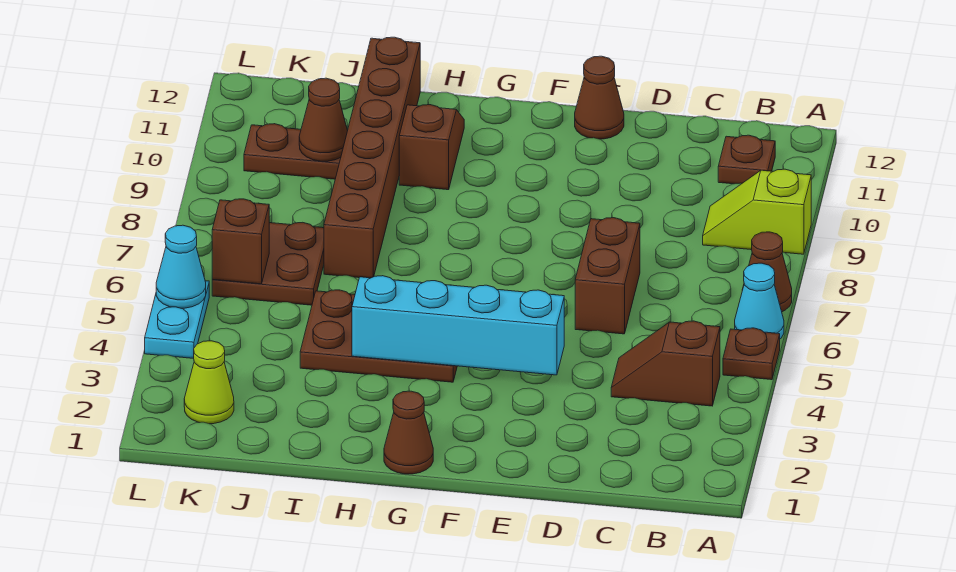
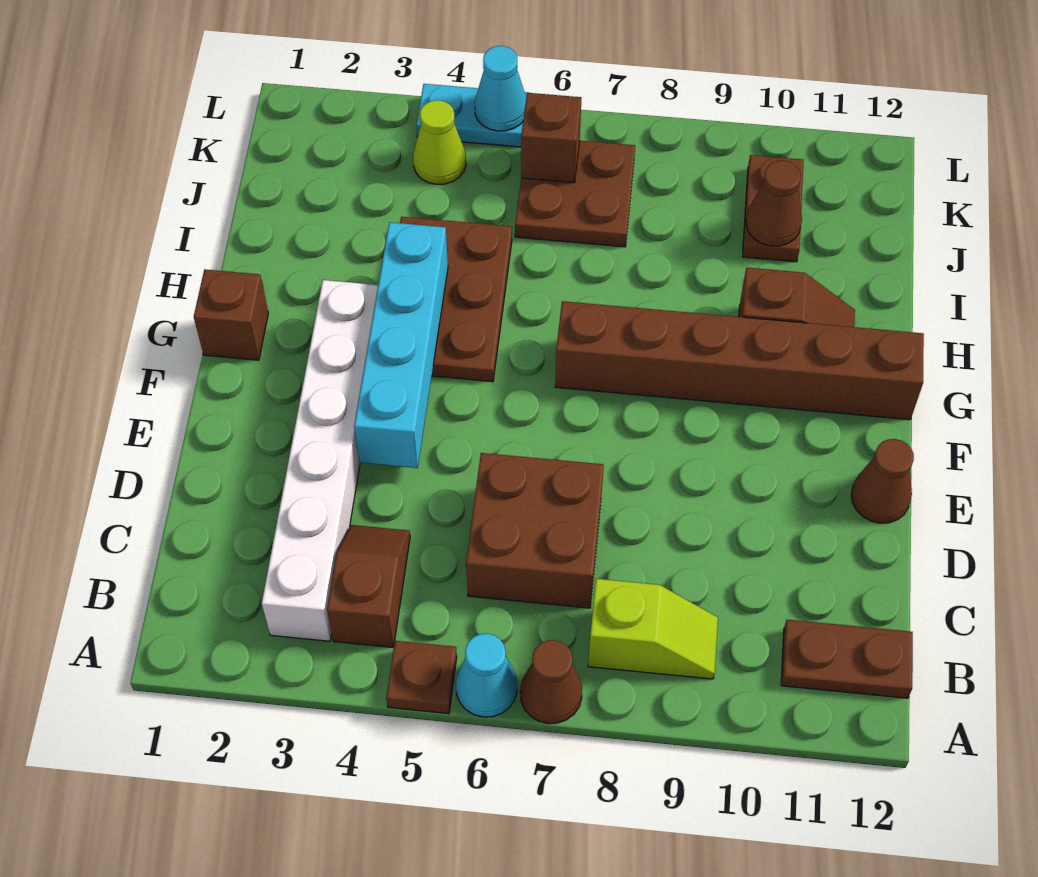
lime slope A9:B9 level 1 top A -> lime slope B8:B9 level 1 top 8
none -> white brick B3:G3 level 1
brown plate B11 level 1 -> brown plate B11:B12 level 1
brown brick D6:D7 level 1 -> brown brick C6:D7 level 1
brown cone G1 level 1 -> brown brick G1 level 1
brown brick I7:I12 level 1 -> brown brick G7:G12 level 1
lime cone K2 level 1 -> lime cone K4 level 1

